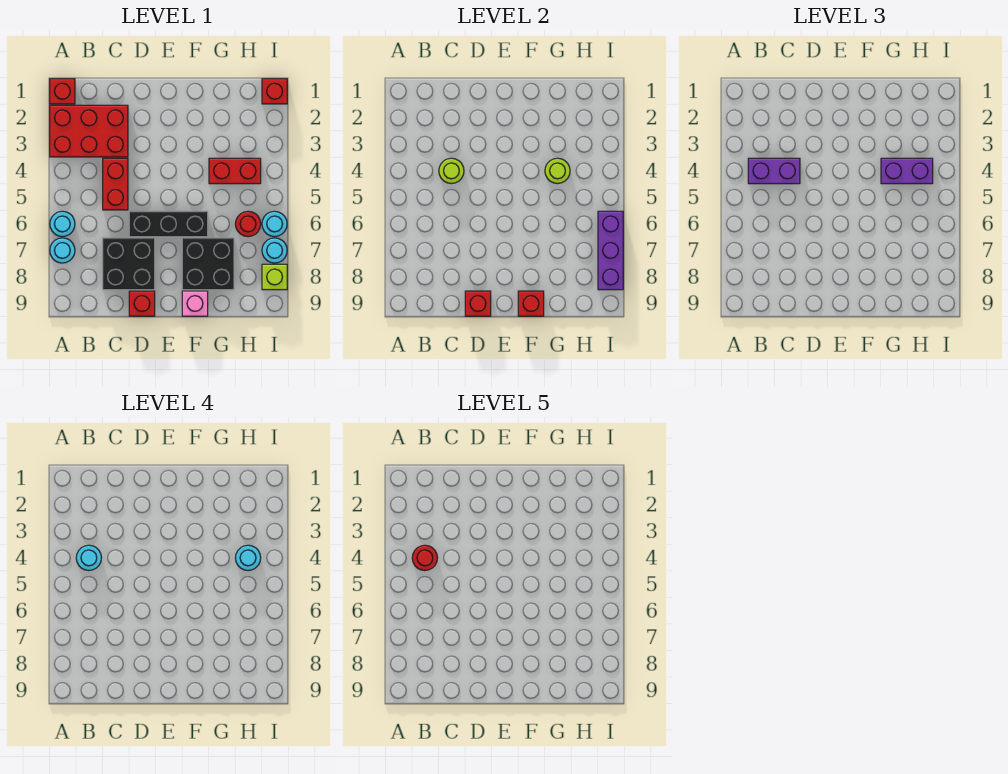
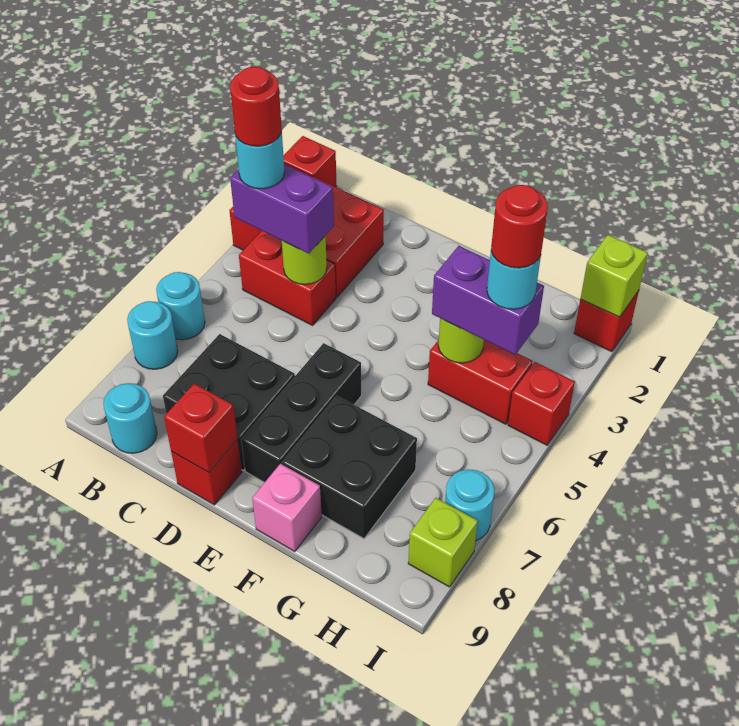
red brick C4:C5 level 1 -> red brick B4:C4 level 1
black brick D6:F6 level 1 -> black brick E6:E8 level 1
red brick F9 level 2 -> red brick I4 level 1
red round brick H6 level 1 -> red round brick H4 level 5
none -> lime brick I1 level 2
cyan round brick I6 level 1 -> cyan round brick B9 level 1
purple brick I6:I8 level 2 -> none

